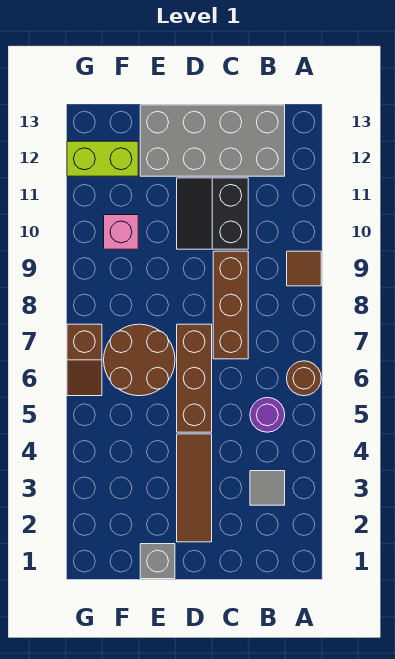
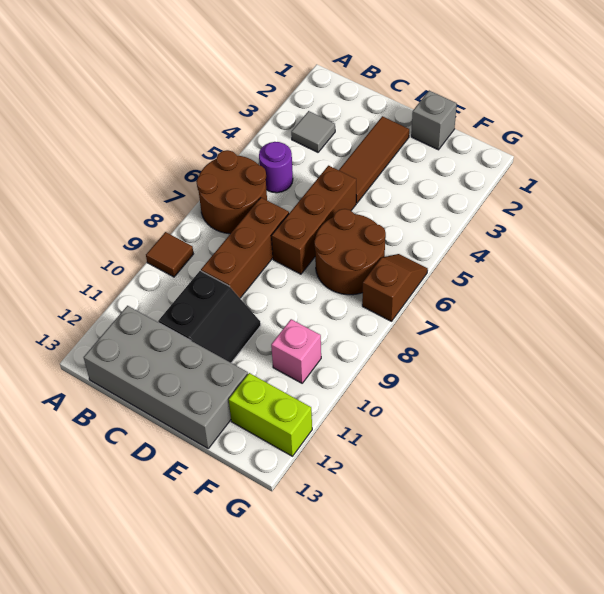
brown round brick A6 level 1 -> brown round brick A6:B7 level 1

